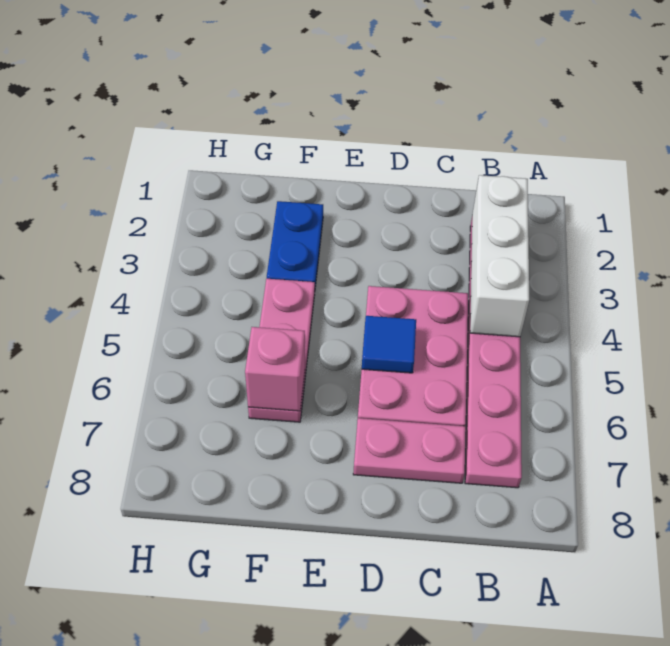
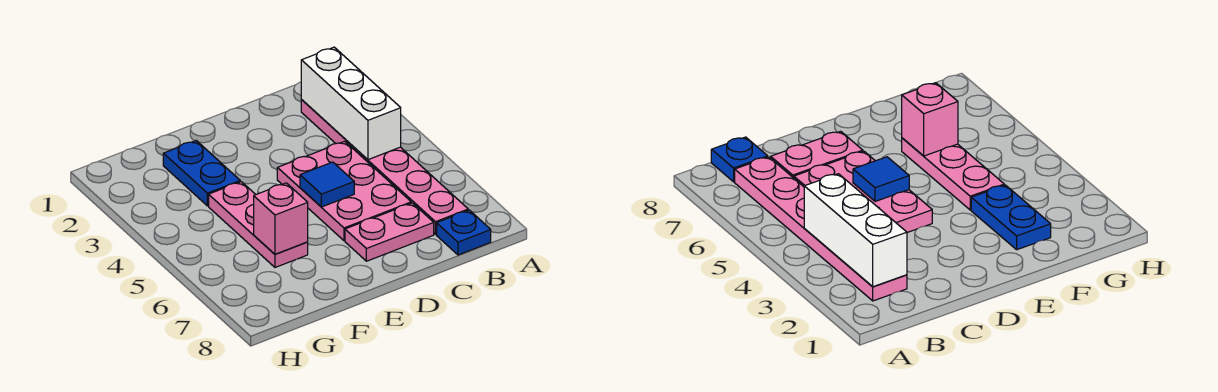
none -> blue plate B8 level 1

